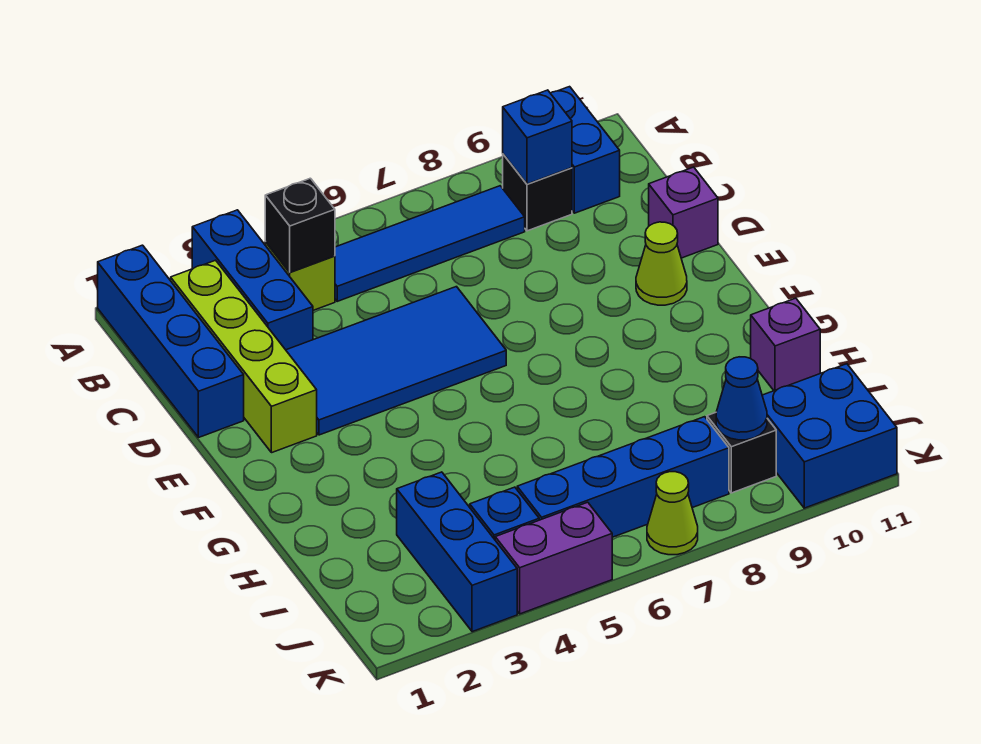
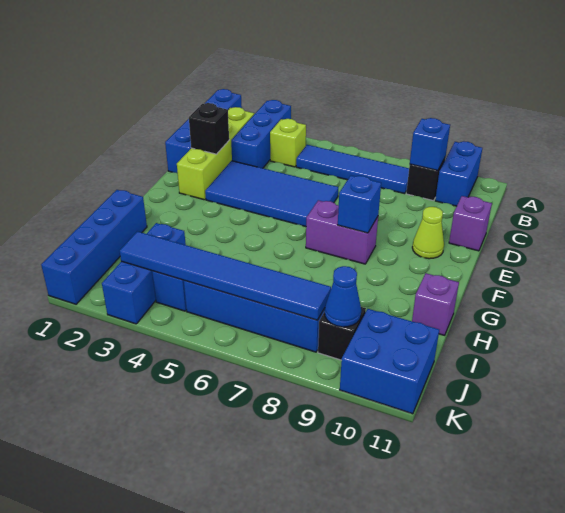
black brick B4 level 2 -> black brick D2 level 2
none -> blue brick F8 level 2
none -> blue brick H1:K1 level 1
none -> blue tile J3:J8 level 2
purple brick K4:K5 level 1 -> purple brick F7:F8 level 1
lime cone K7 level 1 -> none

